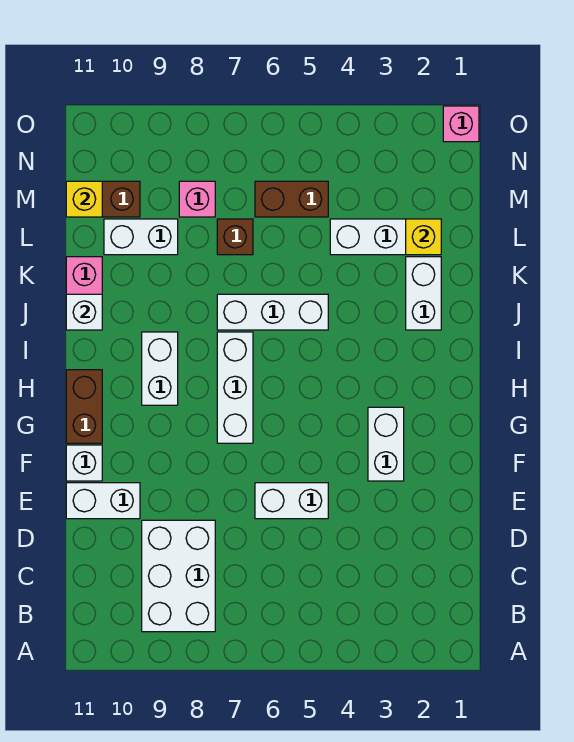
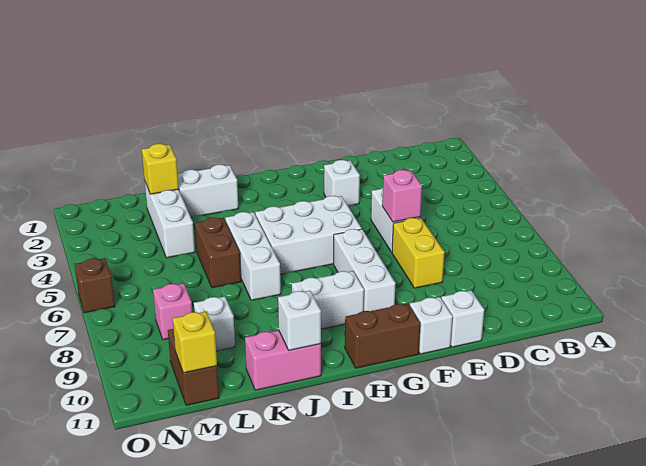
white brick B8:D9 level 1 -> white brick G5:I6 level 1
none -> yellow brick E7:E8 level 1
white brick E10:E11 level 1 -> white brick E11 level 1
white brick F3:G3 level 1 -> white brick F3 level 1
white brick G7:I7 level 1 -> white brick G7:G9 level 1
brown brick L7 level 1 -> brown brick O6 level 1
white brick L9:L10 level 1 -> white brick L9 level 1
brown brick M5:M6 level 1 -> brown brick K5:K6 level 1
pink brick O1 level 1 -> pink brick E6 level 2

